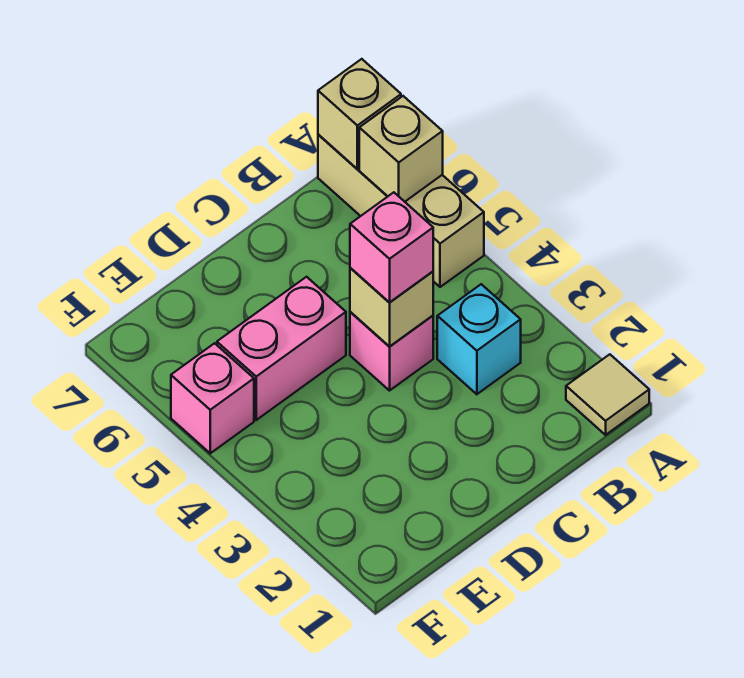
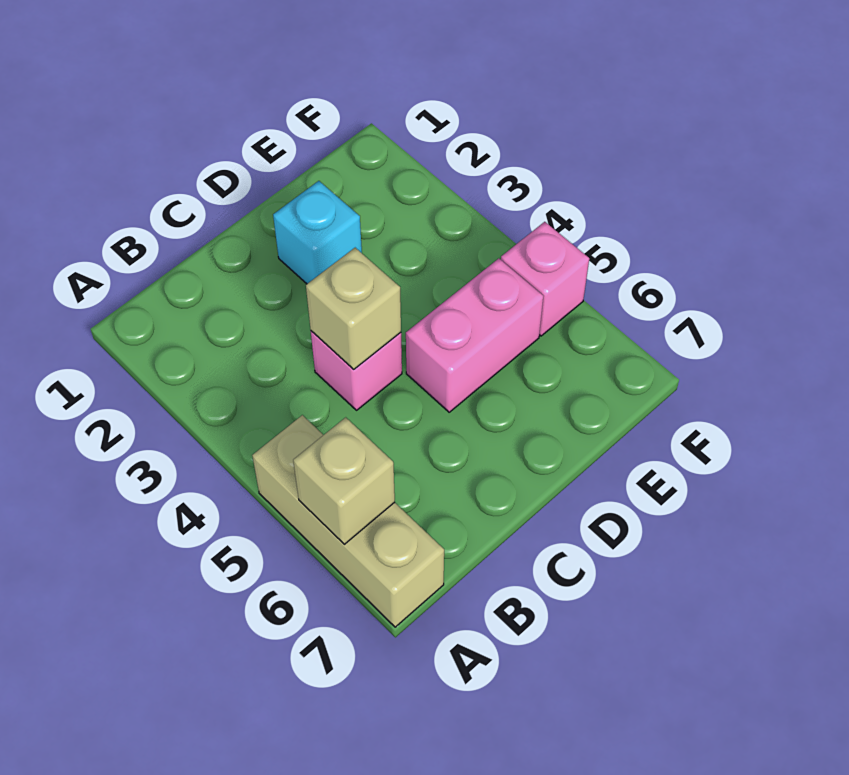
tan tile A1 level 1 -> none
tan brick A7 level 2 -> none
cyan brick B3 level 1 -> cyan brick D2 level 1
pink brick C4 level 3 -> none

